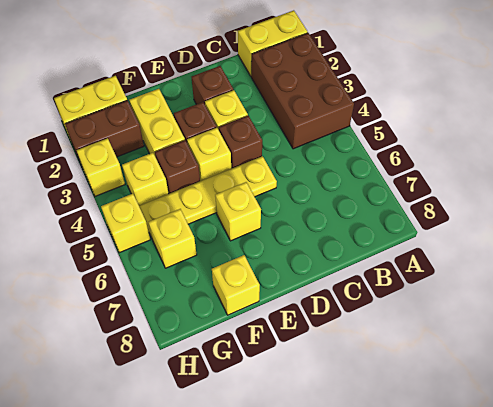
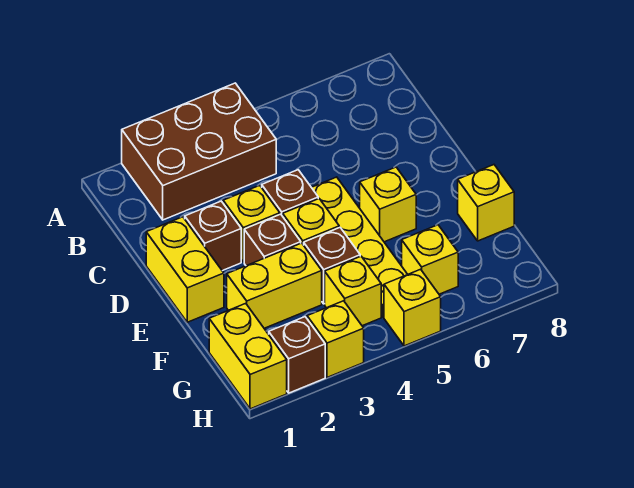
yellow brick A1:B1 level 1 -> yellow brick D1:E1 level 1
brown brick G2:H2 level 1 -> brown brick H2 level 1

